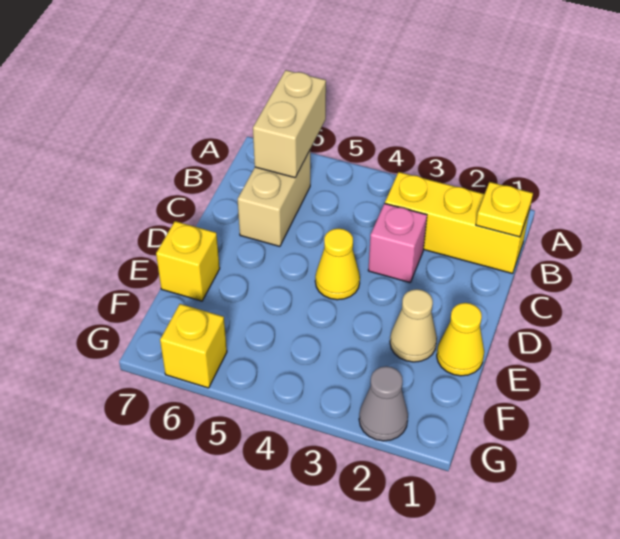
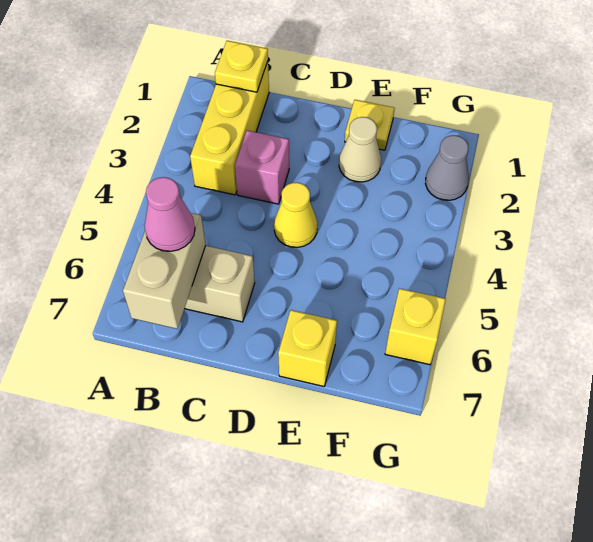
tan brick A6:B6 level 2 -> tan brick B6:B7 level 2
none -> pink cone B6 level 3
yellow cone E1 level 1 -> yellow plate E1 level 1

